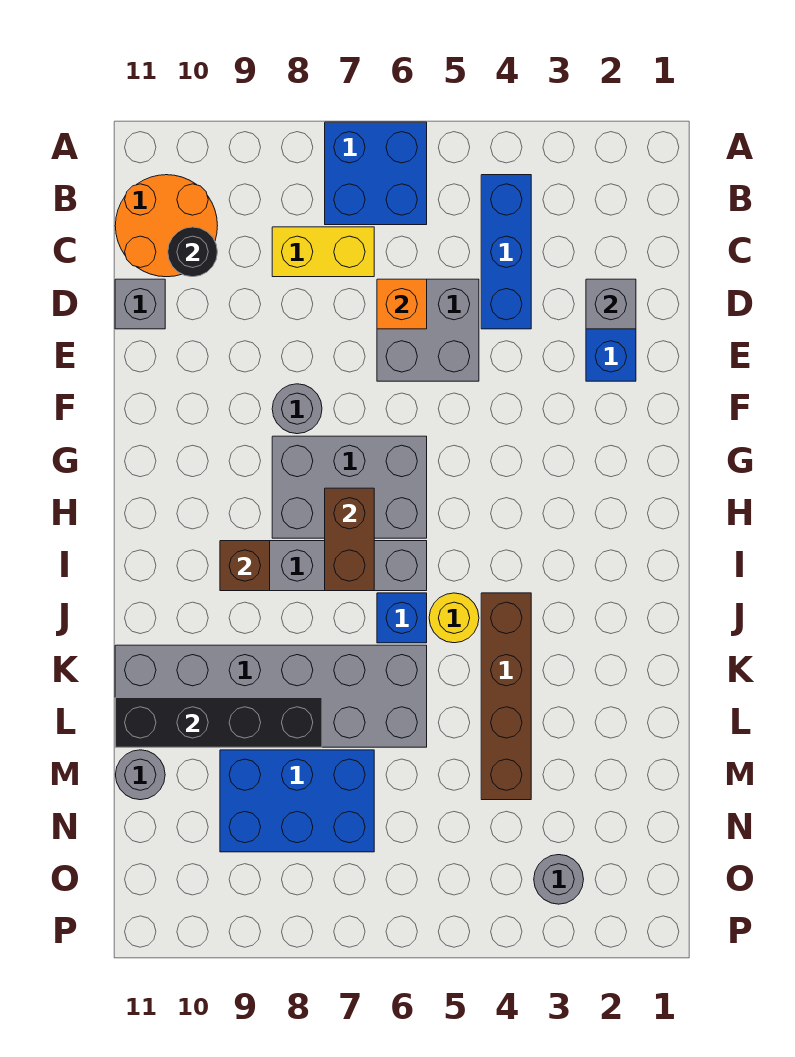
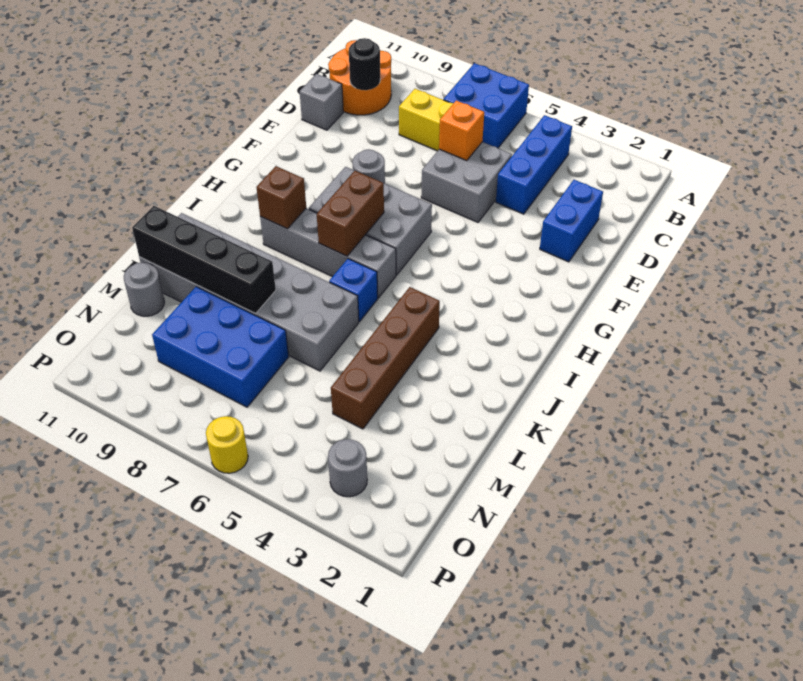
grey brick D2 level 2 -> none
yellow round brick J5 level 1 -> yellow round brick P6 level 1

